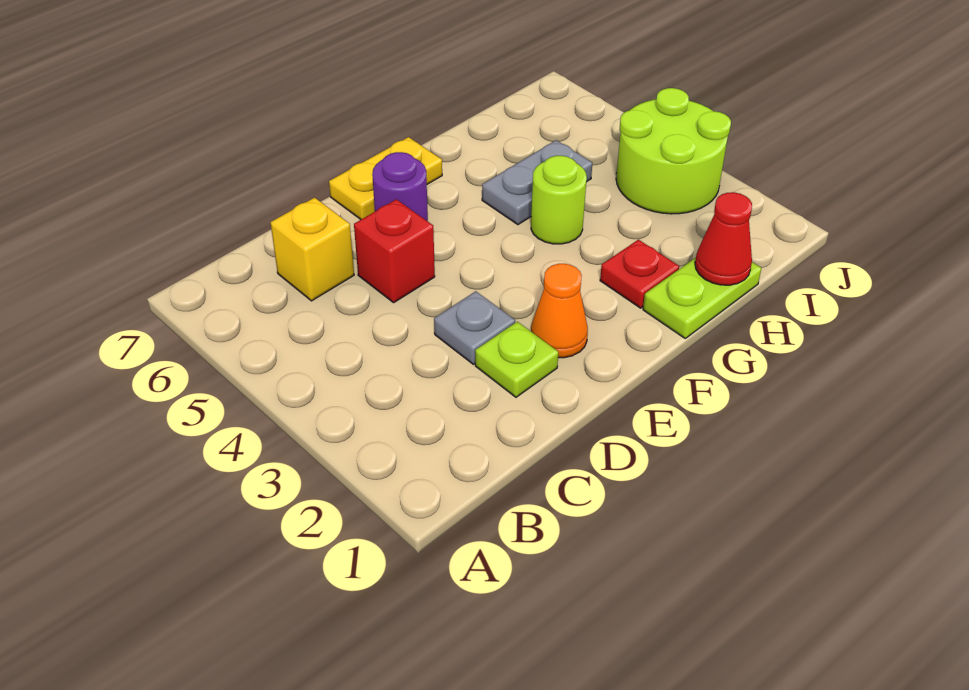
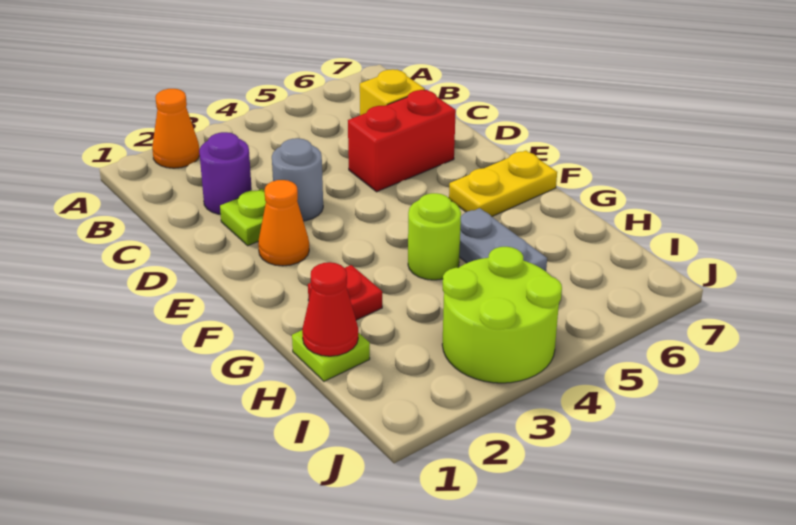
none -> orange cone A2 level 1
grey plate D3 level 1 -> grey round brick D3 level 1
red brick D5 level 1 -> red brick D5:D6 level 1
purple round brick E6 level 1 -> purple round brick C2 level 1
yellow plate E7:F7 level 1 -> yellow plate F6:F7 level 1
lime plate G1:H1 level 1 -> lime plate H1 level 1

